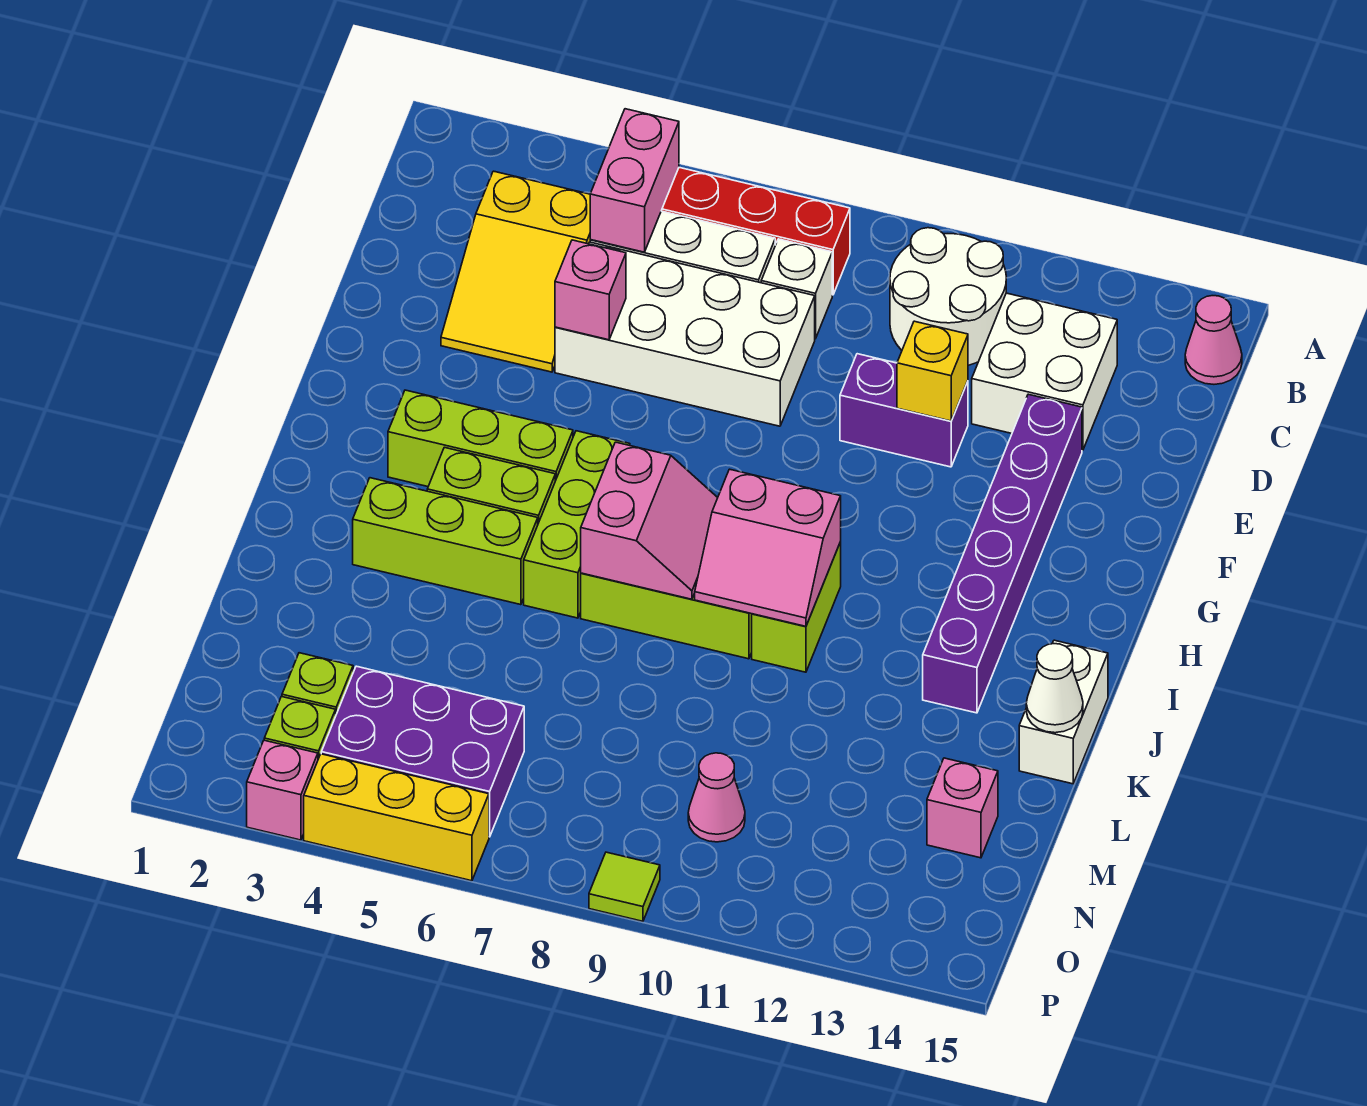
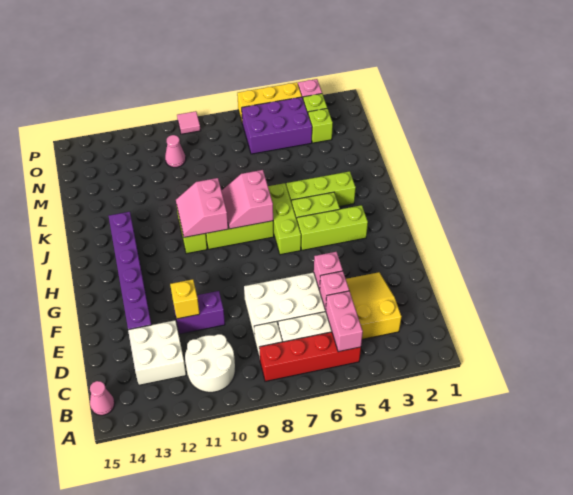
pink slope I9:J10 level 2 top I -> pink slope I9:J10 level 2 top 9
white brick J15:K15 level 1 -> none
white cone K15 level 2 -> none
pink brick M14 level 1 -> pink brick D5 level 2
lime tile P9 level 1 -> pink tile P9 level 1

